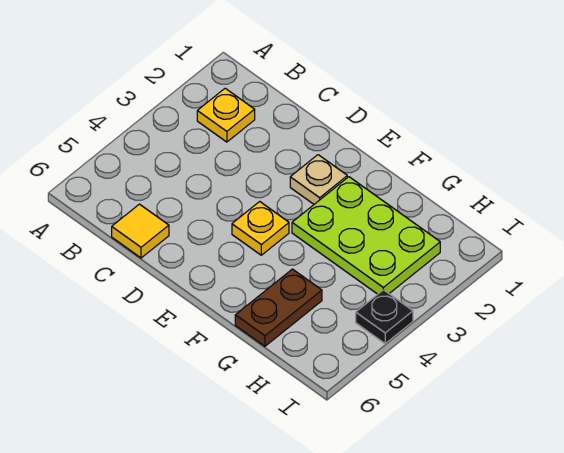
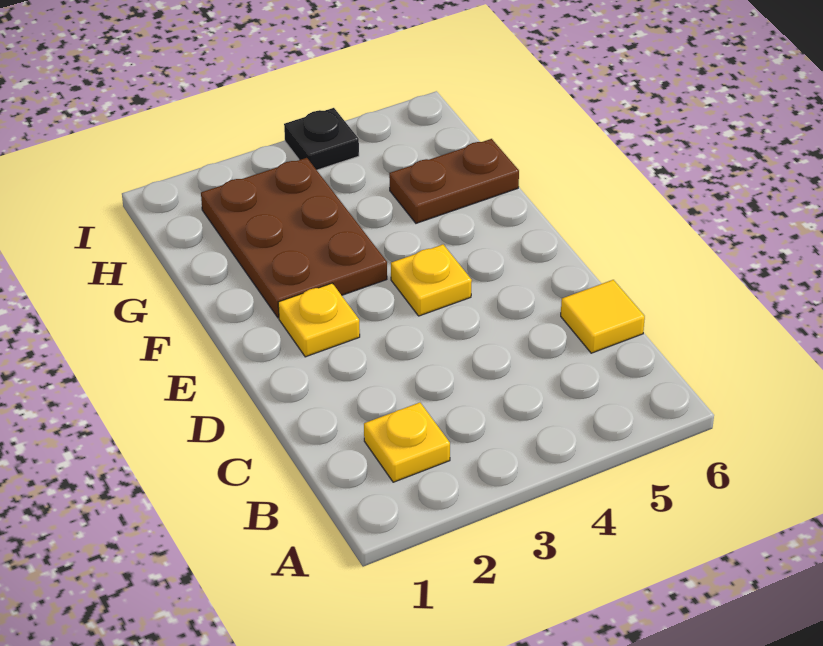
tan plate E2 level 1 -> yellow plate E2 level 1
lime plate F2:H3 level 1 -> brown plate F2:H3 level 1

